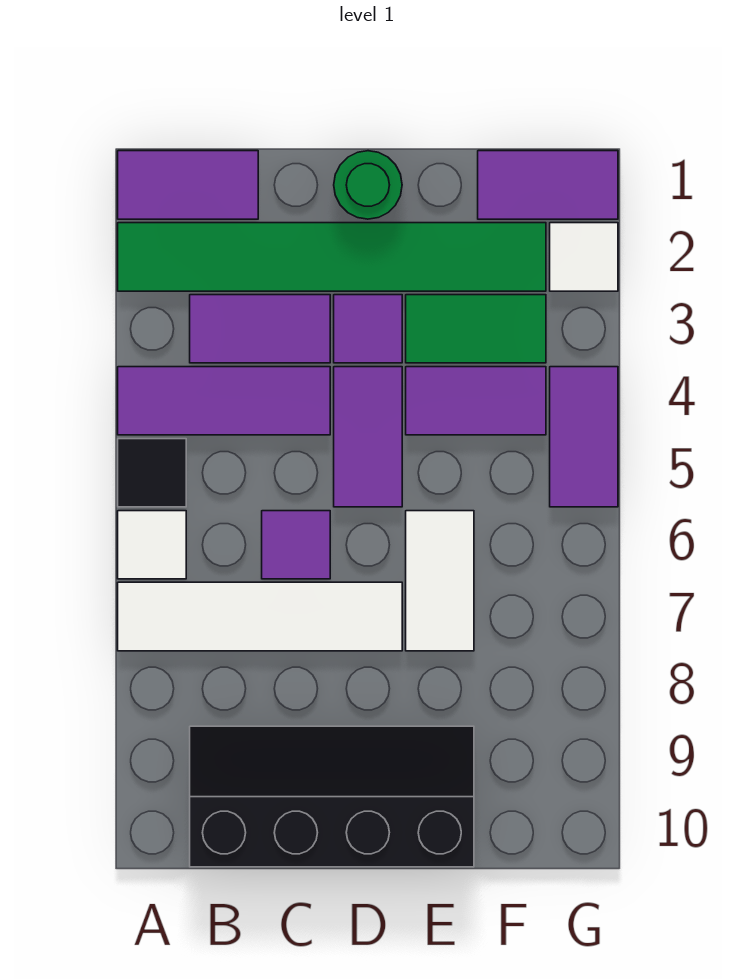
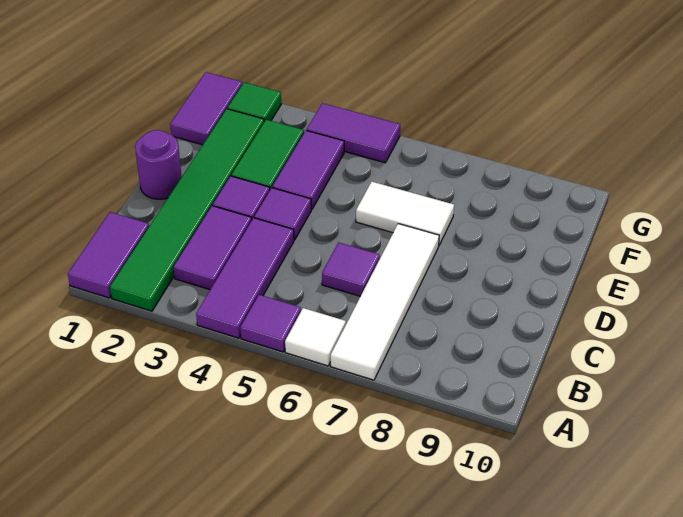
black tile A5 level 1 -> purple tile A5 level 1
black slope B9:E10 level 1 top 10 -> none
green round brick D1 level 1 -> purple round brick D1 level 1
purple tile D4:D5 level 1 -> purple tile D4 level 1
white tile G2 level 1 -> green tile G2 level 1

